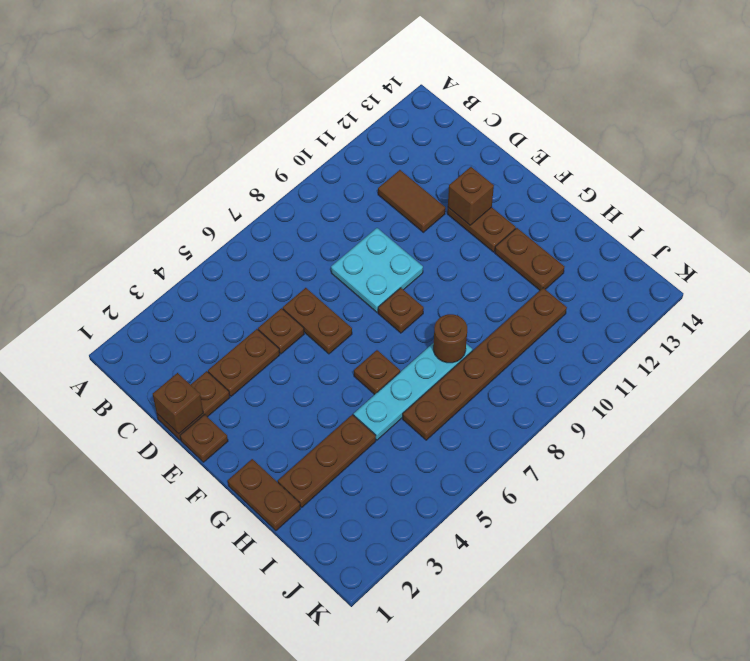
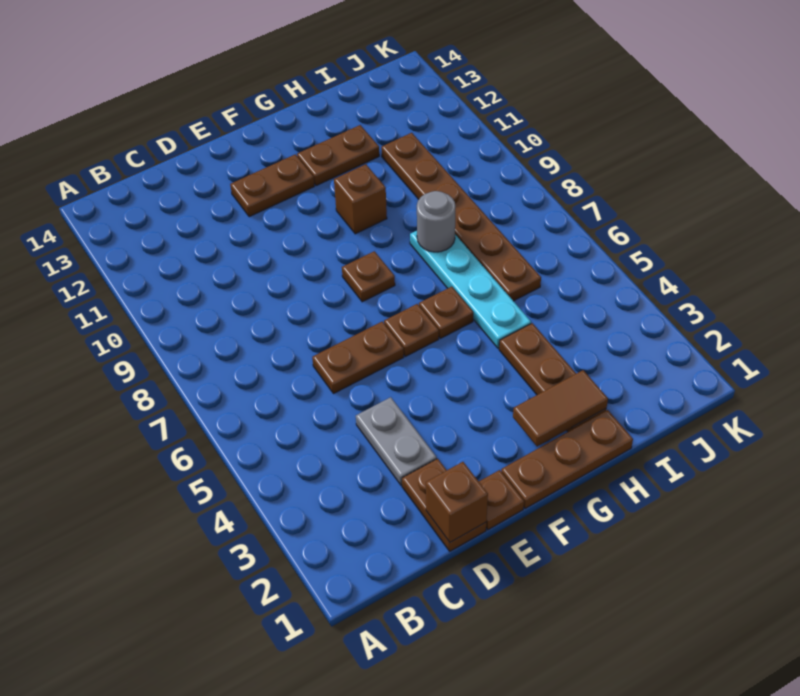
brown tile C11:D11 level 1 -> brown tile G2:H2 level 2
brown plate D3:D4 level 1 -> grey plate D3:D4 level 1
brown plate D5 level 1 -> brown plate F6 level 1
cyan plate D8:E9 level 1 -> none
brown brick E12 level 2 -> brown brick G10 level 1
brown plate G1:H1 level 1 -> brown plate F1:H1 level 1
brown round brick H8 level 2 -> grey round brick H8 level 2

